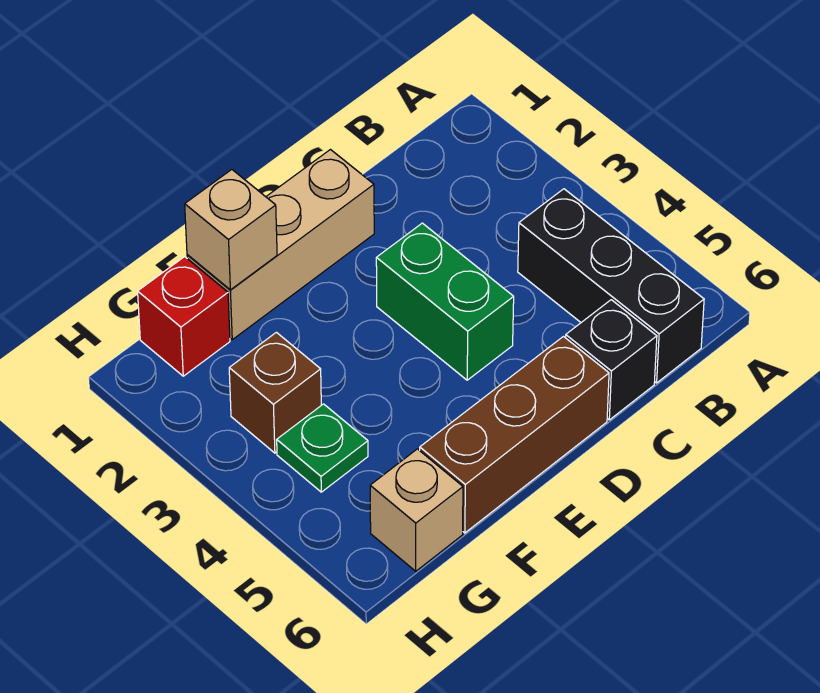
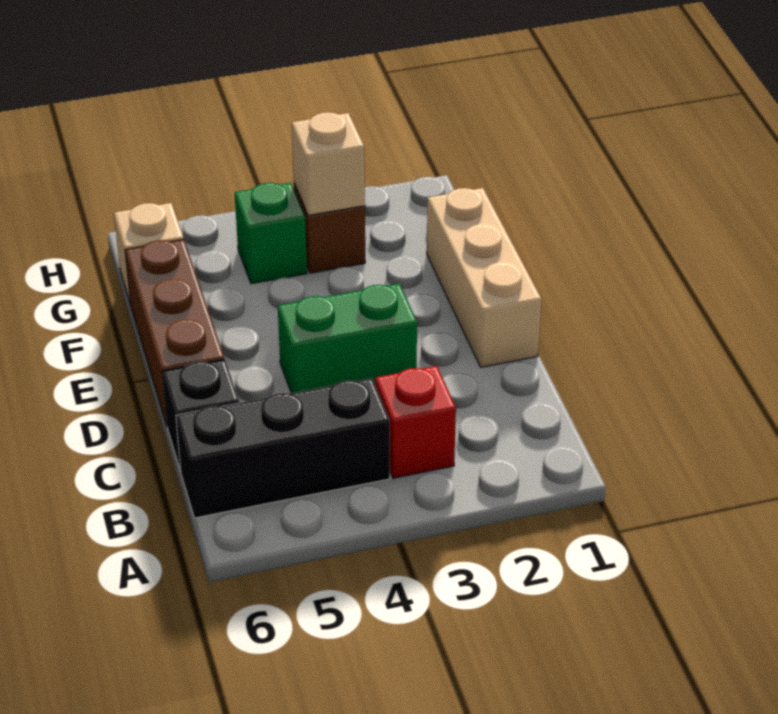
tan brick F1 level 2 -> tan brick G3 level 2
red brick G1 level 1 -> red brick B3 level 1
green plate G4 level 1 -> green brick G4 level 1

